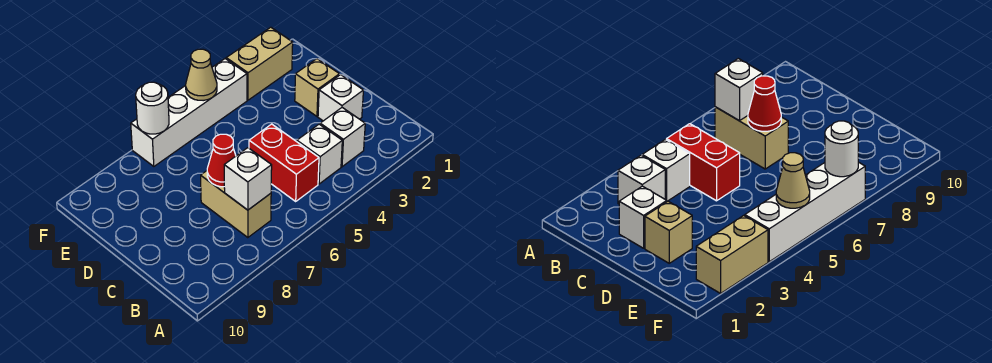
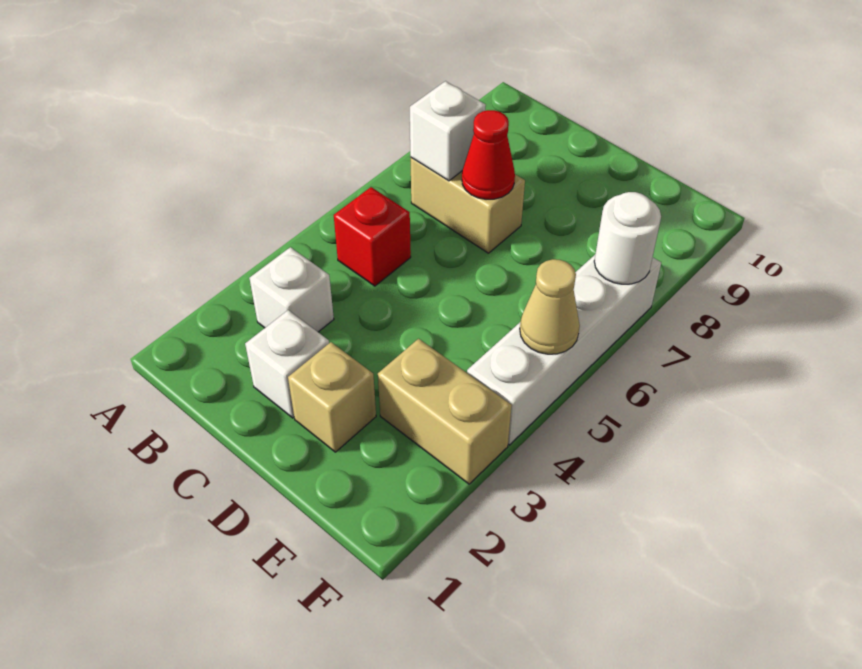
white brick B4 level 1 -> none
red brick B5:C5 level 1 -> red brick B5 level 1
tan brick F2:F3 level 1 -> tan brick E3:F3 level 1

